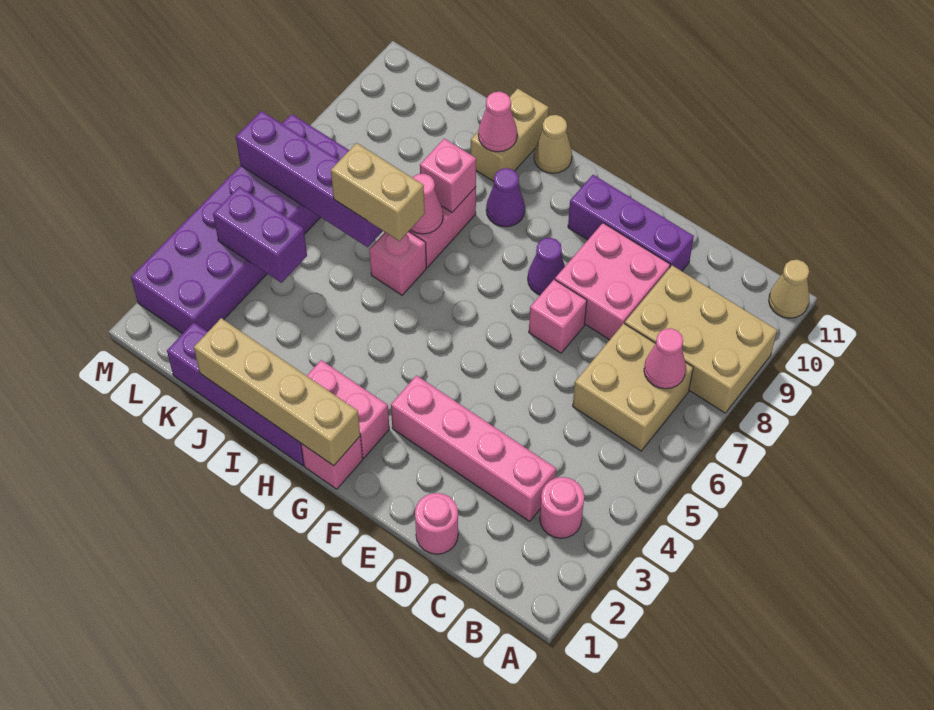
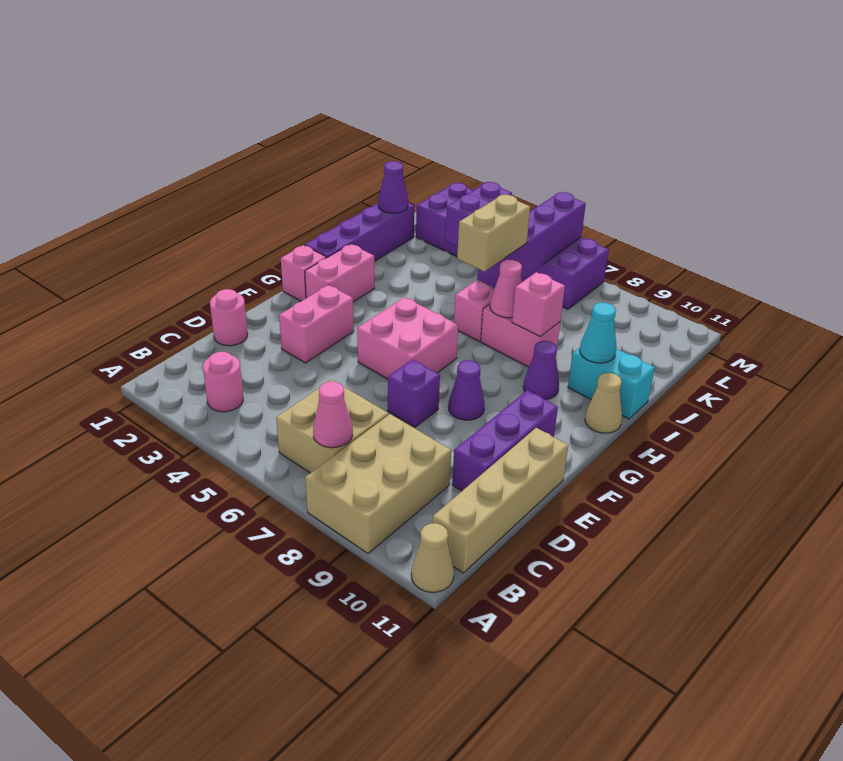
pink brick C3:F3 level 1 -> pink brick E3:F3 level 1
pink brick D8:E9 level 1 -> pink brick F5:G6 level 1
pink brick E7 level 1 -> purple brick E7 level 1
tan brick G1:J1 level 2 -> tan brick B11:E11 level 1
tan brick I10:I11 level 1 -> cyan brick I10:I11 level 1
pink cone I10 level 2 -> cyan cone I10 level 2
none -> purple cone K1 level 2

